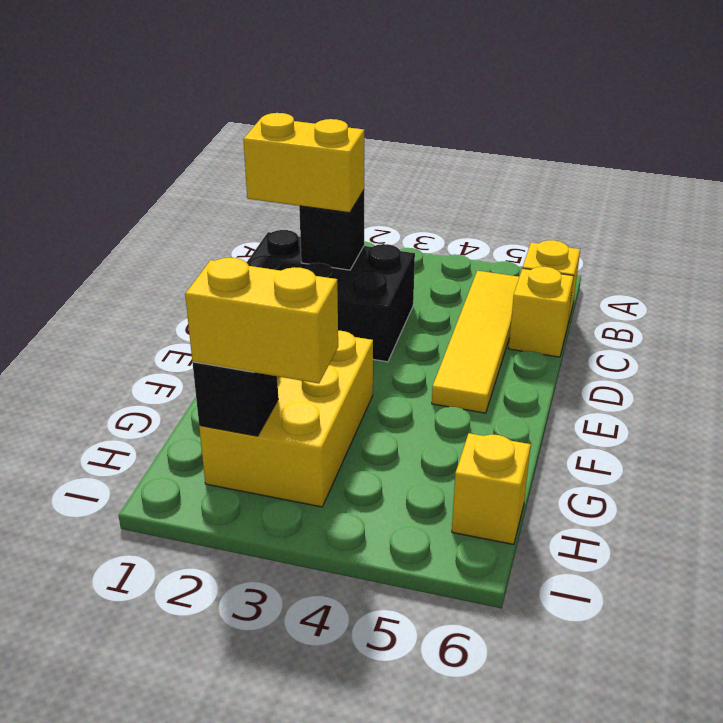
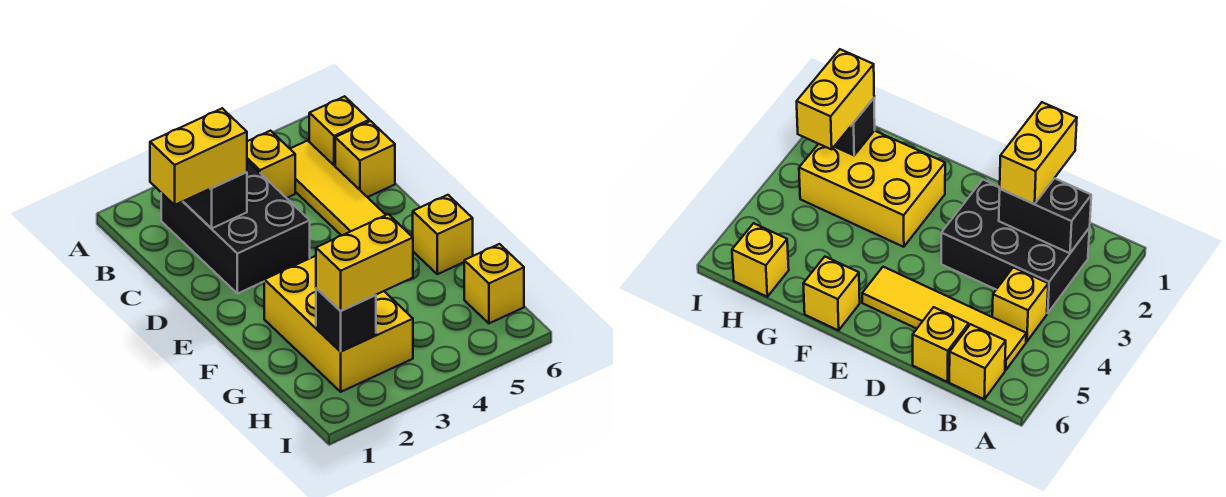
none -> yellow brick B4 level 1
black brick C1:D3 level 1 -> black brick B2:D3 level 1
black brick C2 level 2 -> black brick B2:C2 level 2
none -> yellow brick F6 level 1

